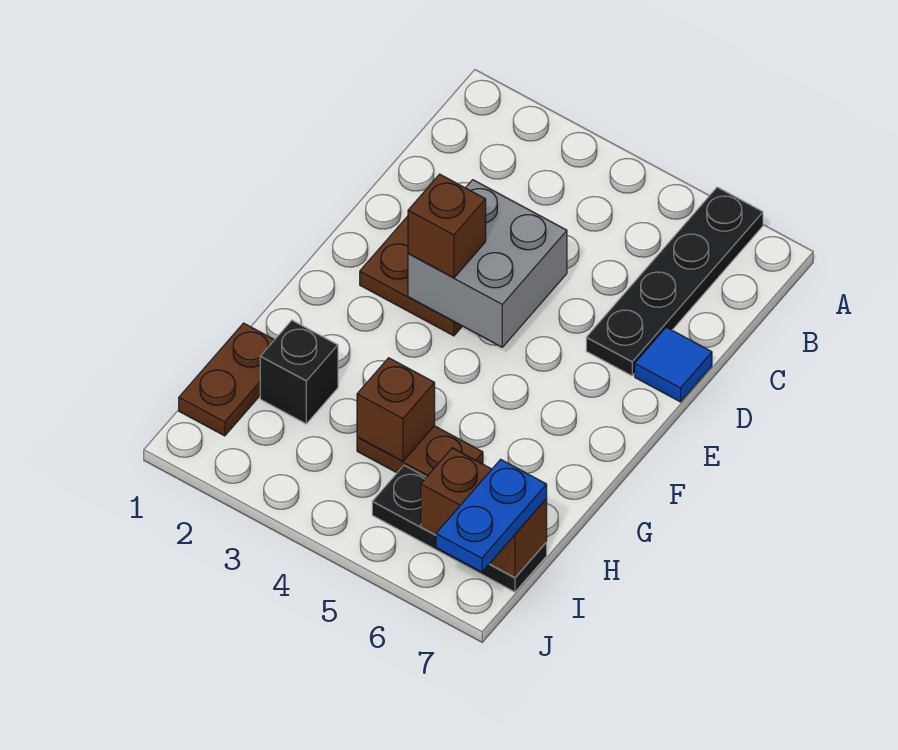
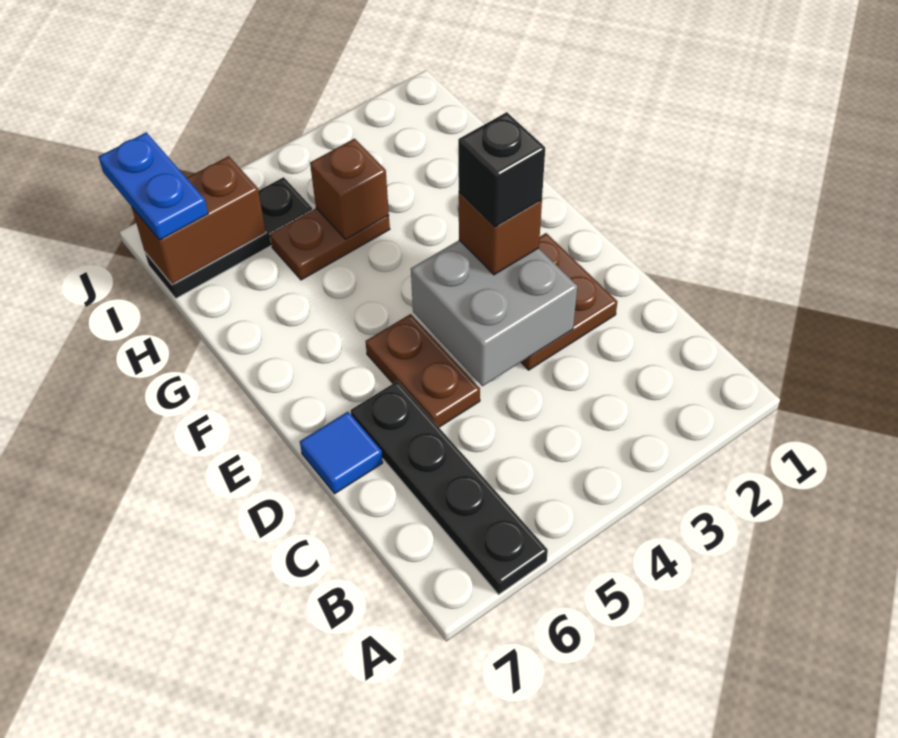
brown plate H1:I1 level 1 -> brown plate D5:E5 level 1
black brick H2 level 1 -> black brick E3 level 4

